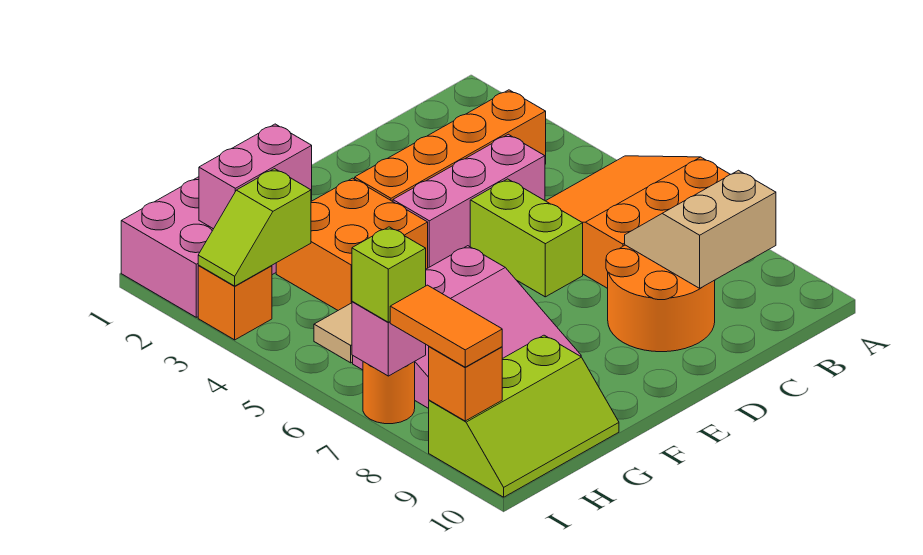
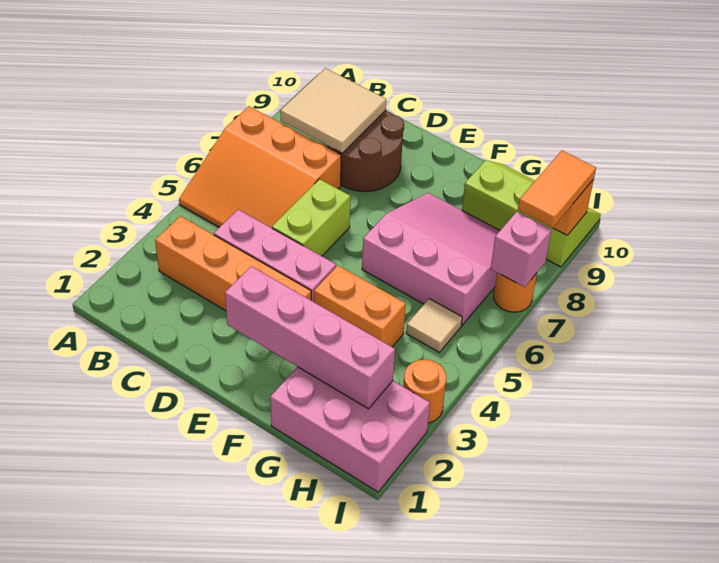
tan slope B8:C9 level 2 top 9 -> tan tile B8:C9 level 2
orange round brick C8:D9 level 1 -> brown round brick C8:D9 level 1
orange brick F3:G4 level 1 -> orange brick F4:G4 level 1
pink brick G2:H2 level 2 -> pink brick E2:H2 level 2
lime slope H3:I3 level 2 top H -> none
orange brick I3 level 1 -> orange round brick I3 level 1
lime brick I7 level 3 -> none

